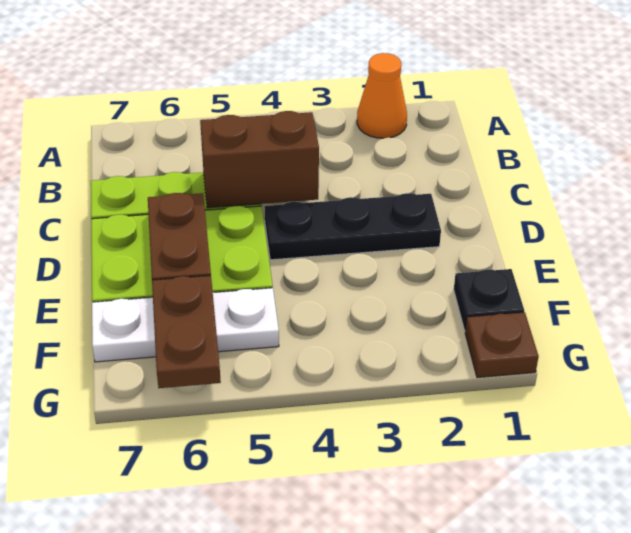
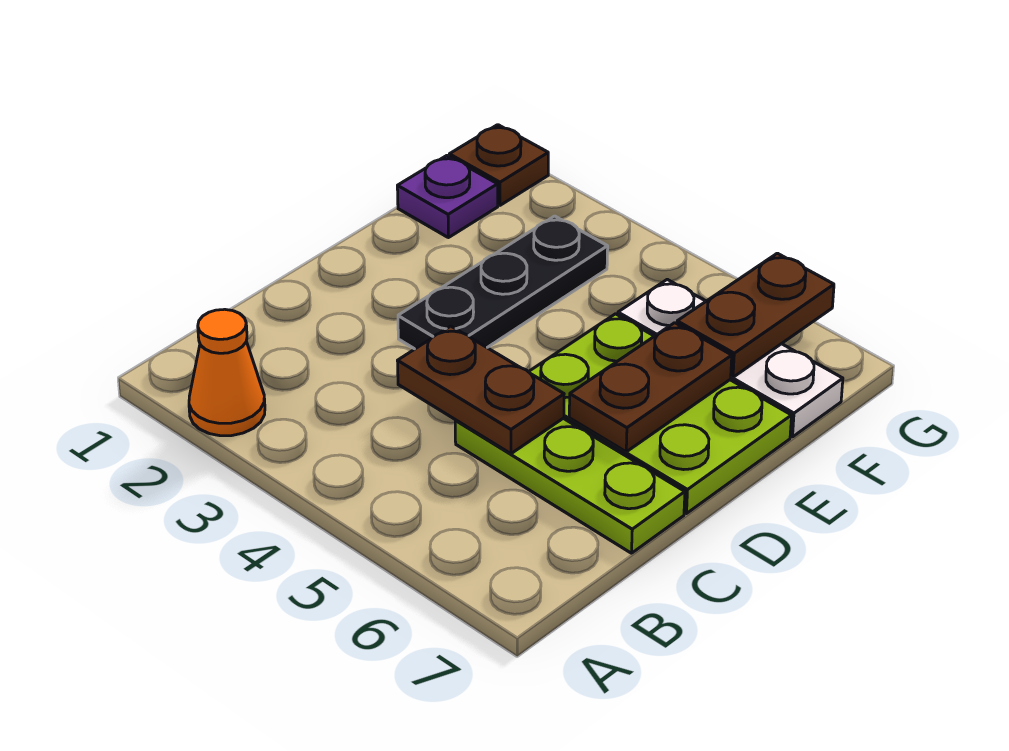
brown brick C4:C5 level 2 -> brown plate C4:C5 level 2
black plate D2:D4 level 1 -> black plate D3:F3 level 1
black plate F1 level 1 -> purple plate F1 level 1

